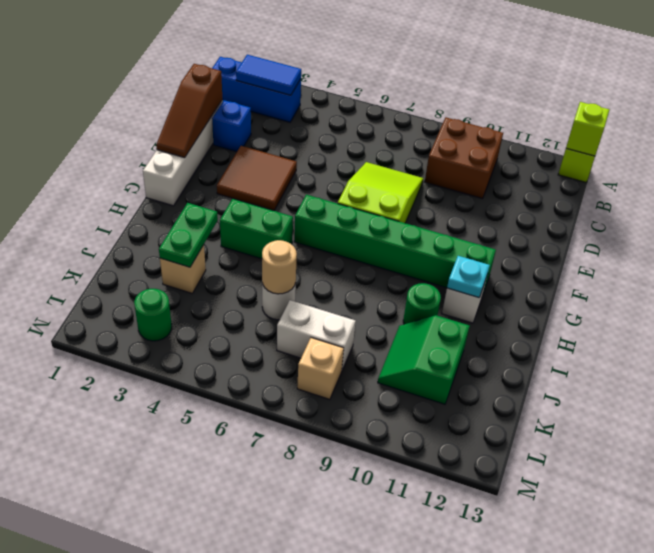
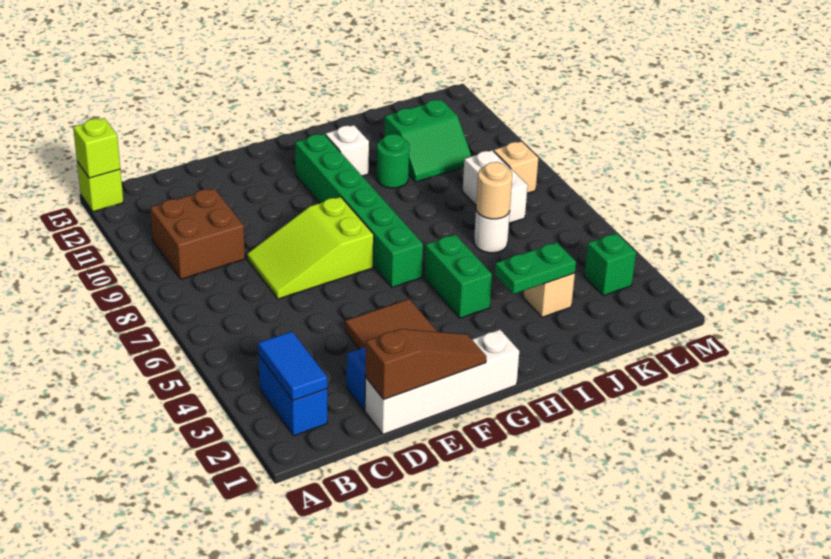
blue brick B1:B3 level 1 -> blue brick B2:B3 level 1
cyan plate H11 level 2 -> none
green round brick L3 level 1 -> green brick L3 level 1

